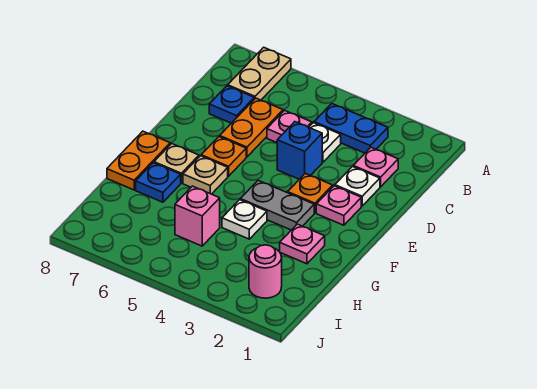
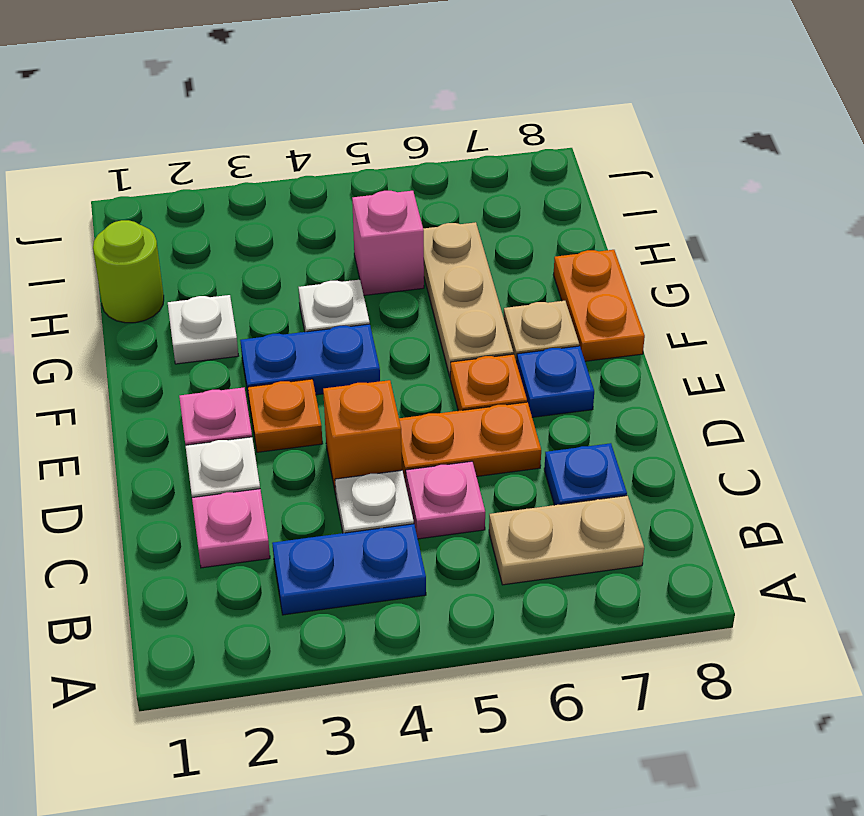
tan plate A7:B7 level 1 -> tan plate B6:B7 level 1
orange plate C6:D6 level 1 -> orange plate D5:D6 level 1
blue brick D4 level 1 -> orange brick D4 level 1
grey plate F3:F4 level 1 -> blue plate F3:F4 level 1
tan plate F6 level 1 -> tan plate F6:H6 level 1
pink plate G2 level 1 -> white plate G2 level 1
blue plate G7 level 1 -> blue plate E7 level 1
none -> lime round brick H1 level 1
pink round brick I2 level 1 -> none

